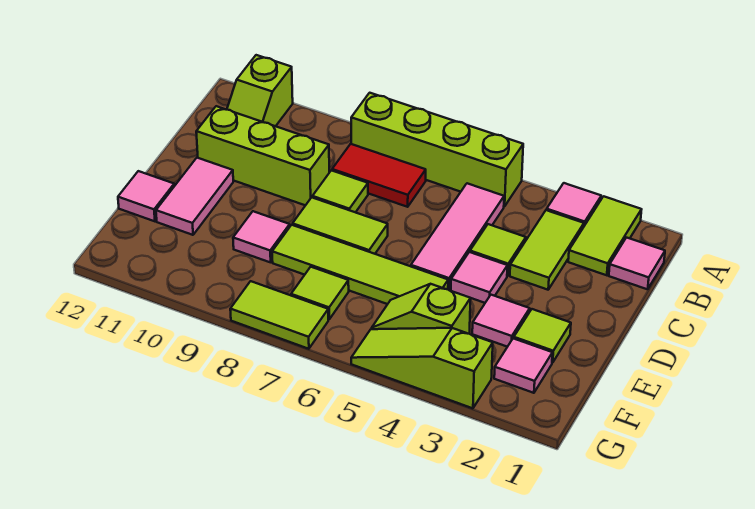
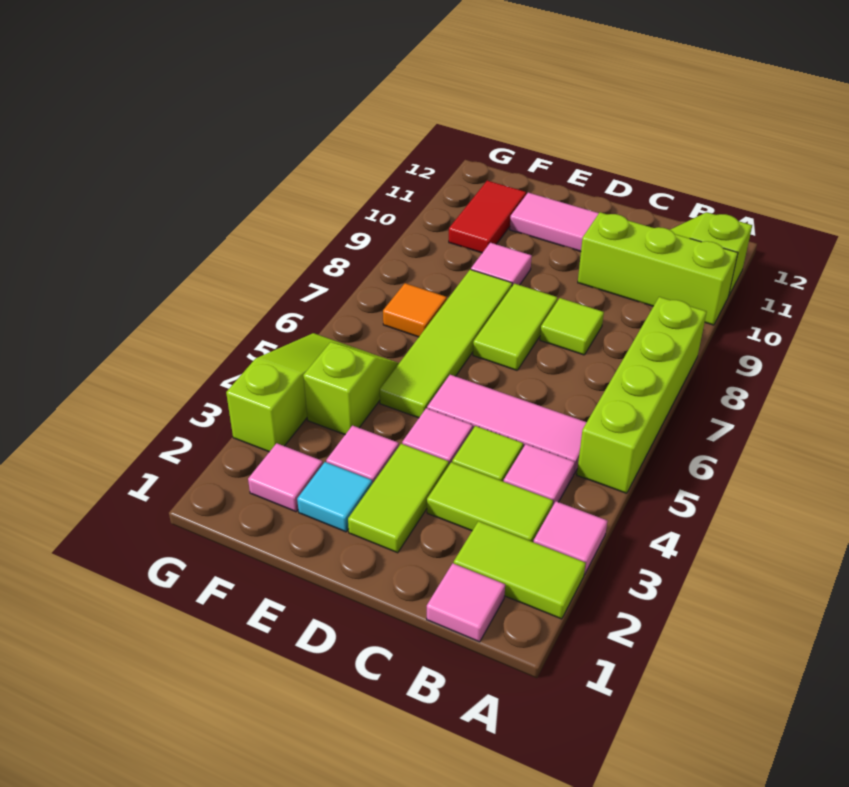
red tile B7:B8 level 1 -> red tile F10:F11 level 1
lime brick C9:C11 level 1 -> lime brick A10:C10 level 1
lime tile E2 level 1 -> cyan tile E2 level 1
pink tile E12 level 1 -> pink tile B4 level 1
lime tile F7 level 1 -> orange tile F7 level 1
lime tile G7:G8 level 1 -> lime tile D2:D3 level 1

